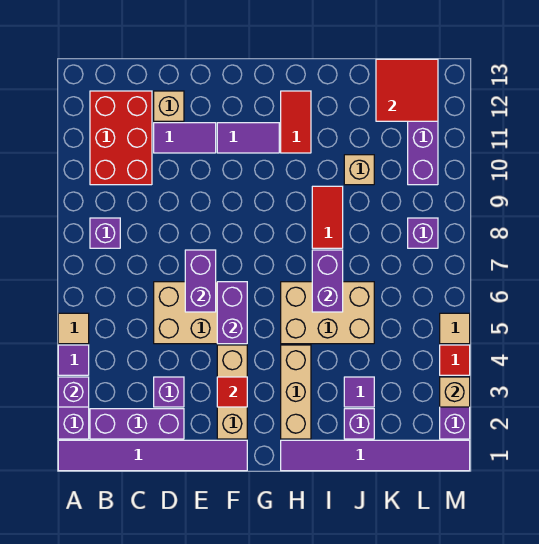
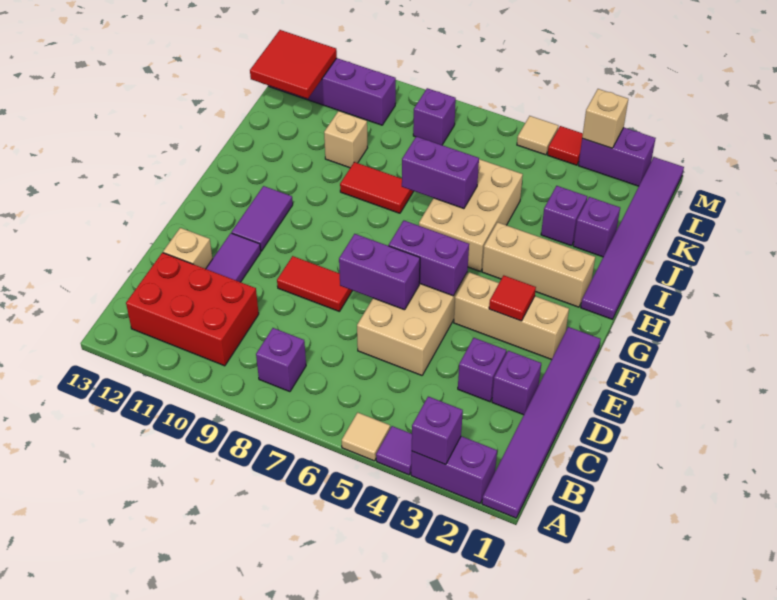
purple brick B2:D2 level 1 -> purple brick D2 level 1
red tile H11:H12 level 1 -> red tile E8:E9 level 1
purple tile J3 level 1 -> purple brick J3 level 1

